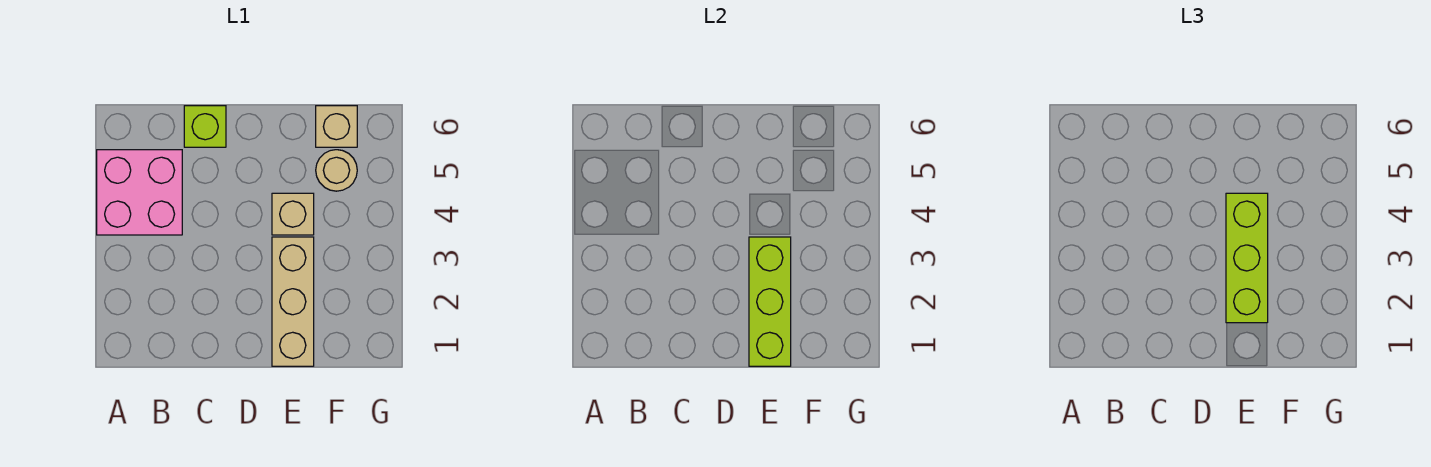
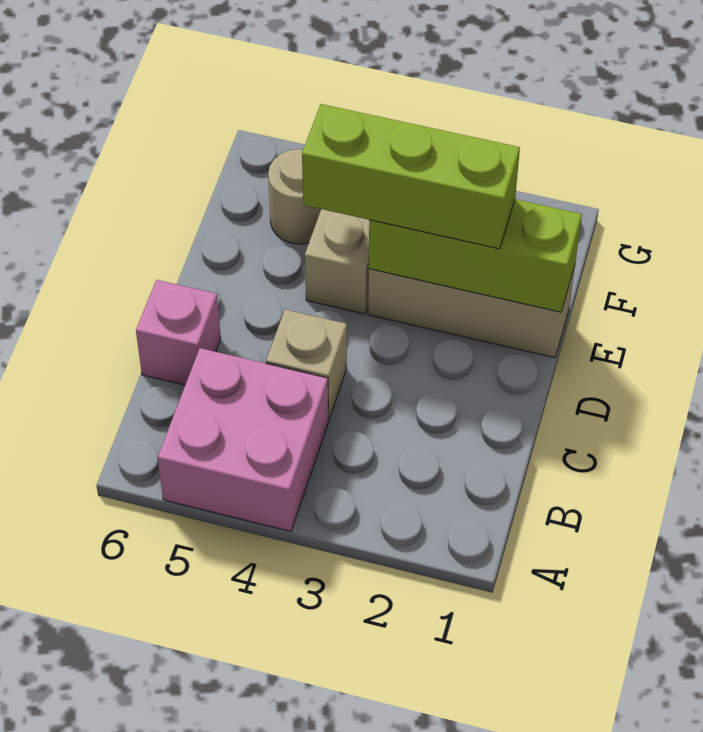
lime brick C6 level 1 -> pink brick C6 level 1
tan brick F6 level 1 -> tan brick C4 level 1

